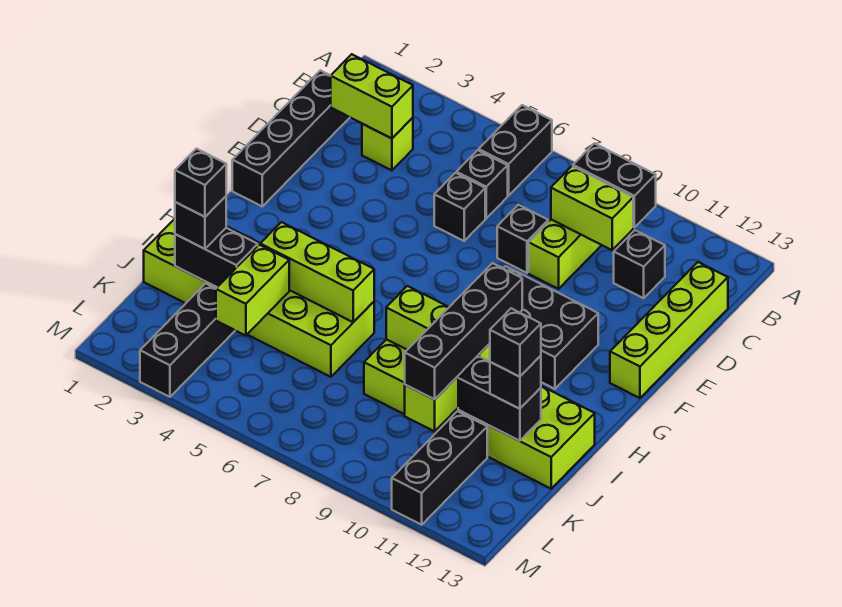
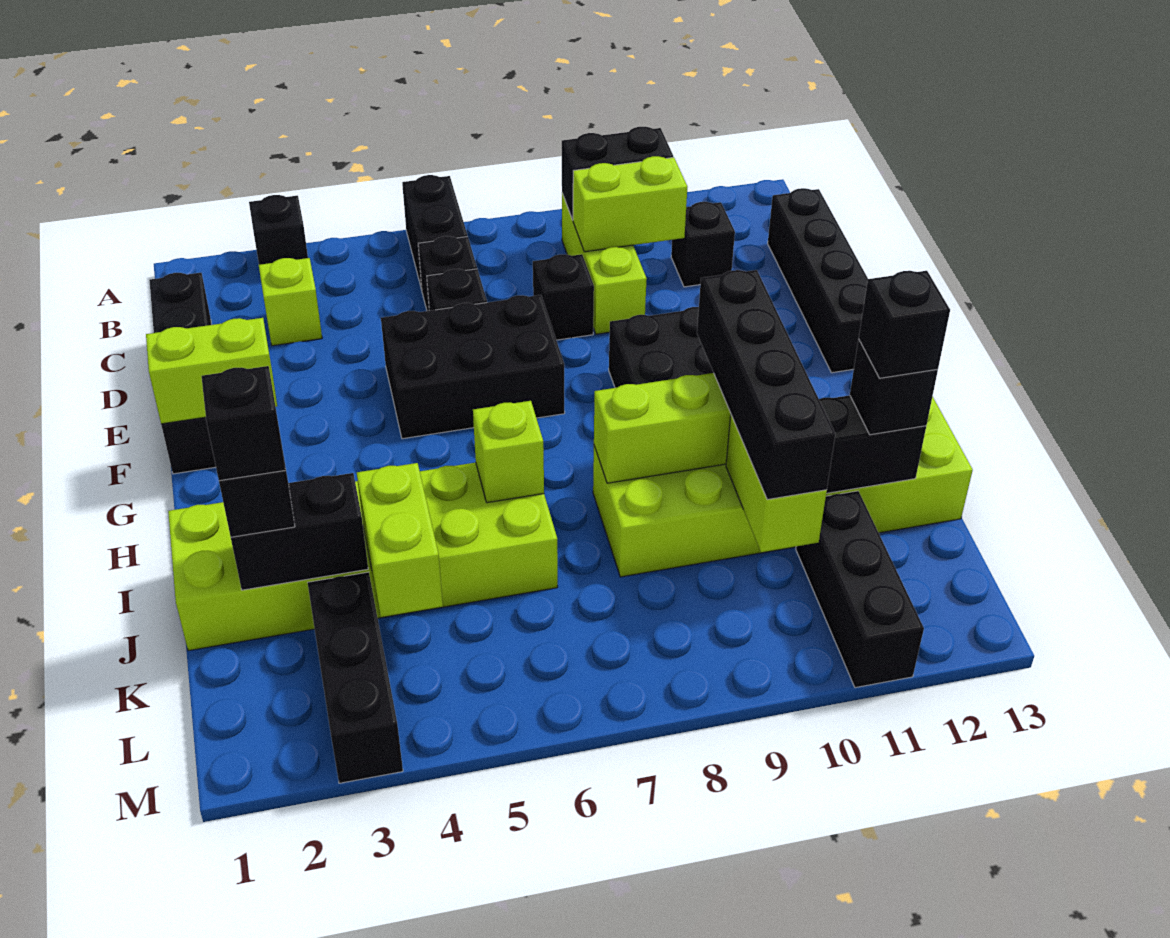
none -> black brick A3 level 1
lime brick C2:C3 level 2 -> lime brick F1:F2 level 2
lime brick C13:F13 level 1 -> black brick C13:F13 level 1
none -> black brick E5:F7 level 1
lime brick I4:I6 level 2 -> lime brick I6 level 2

